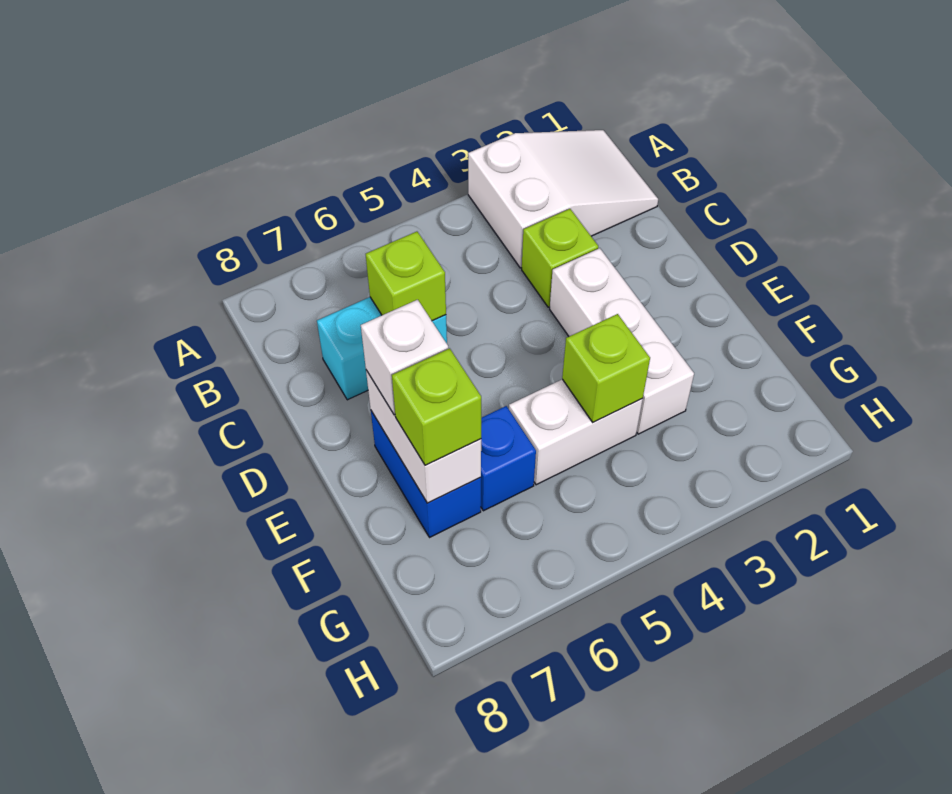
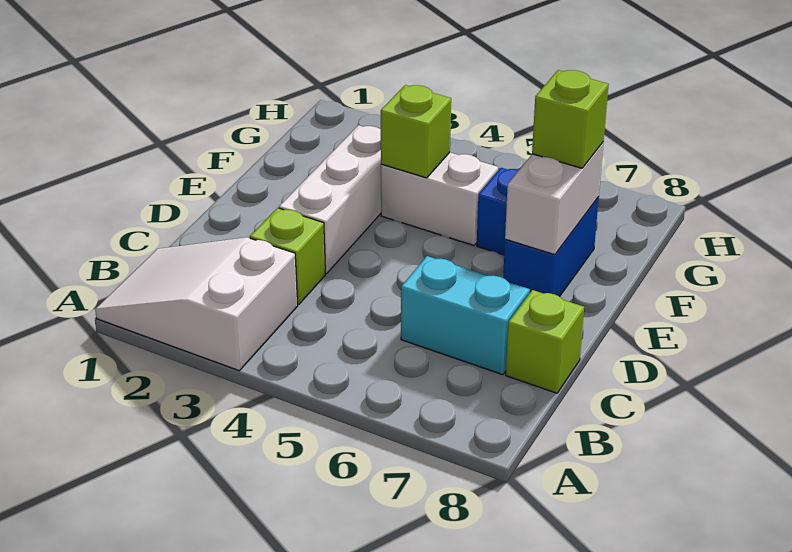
lime brick C6 level 2 -> lime brick C8 level 1
white brick E7 level 3 -> none

